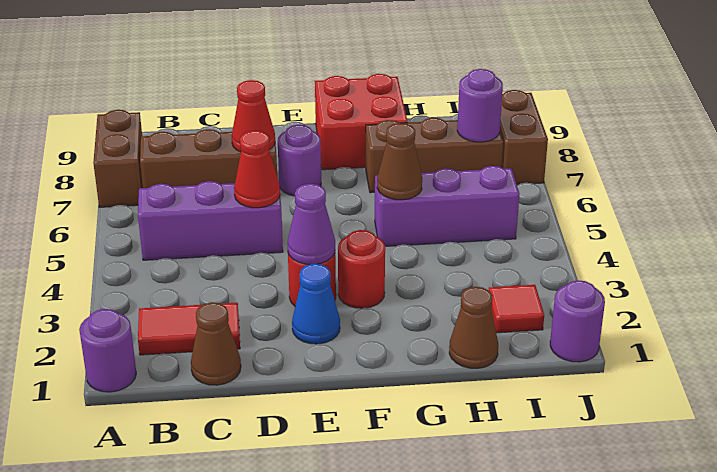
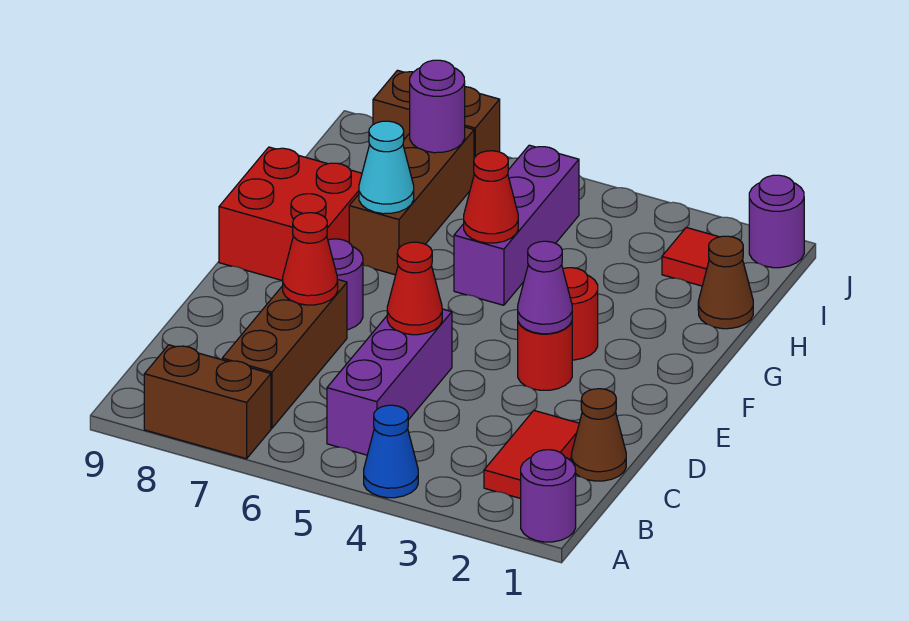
blue cone E2 level 1 -> blue cone A4 level 1
brown cone G5 level 2 -> red cone G5 level 2
none -> cyan cone G7 level 2

